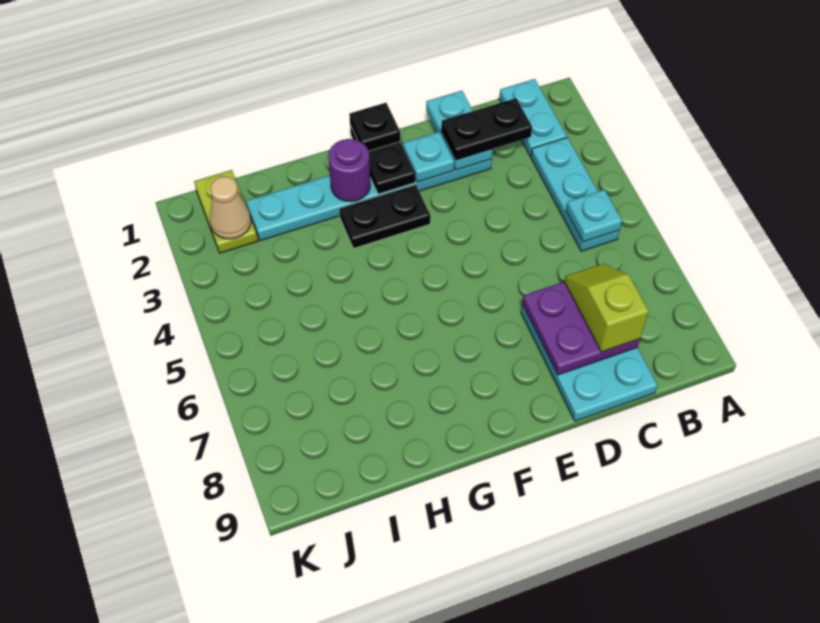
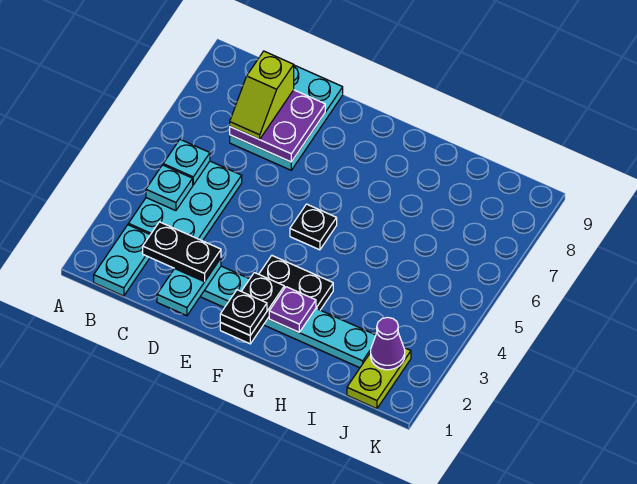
cyan plate B3:B5 level 1 -> cyan plate B3:C5 level 1
cyan plate E2 level 2 -> cyan plate B4 level 2
none -> black plate F5 level 1
purple round brick G2 level 2 -> purple plate G2 level 2
tan cone J2 level 2 -> purple cone J2 level 2

